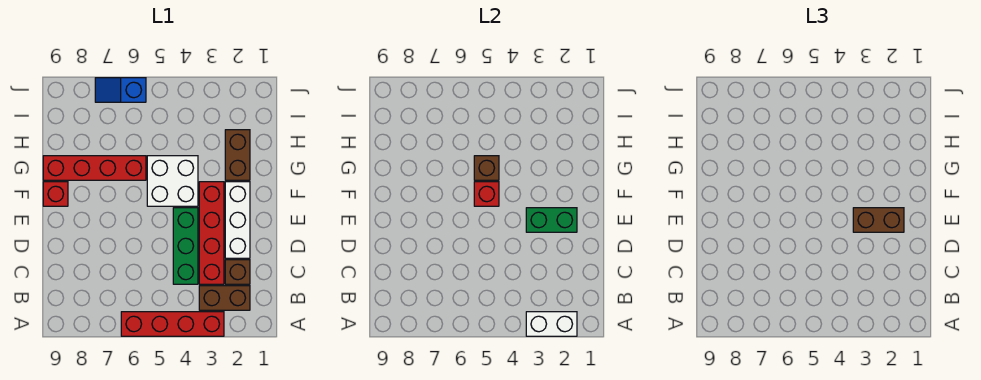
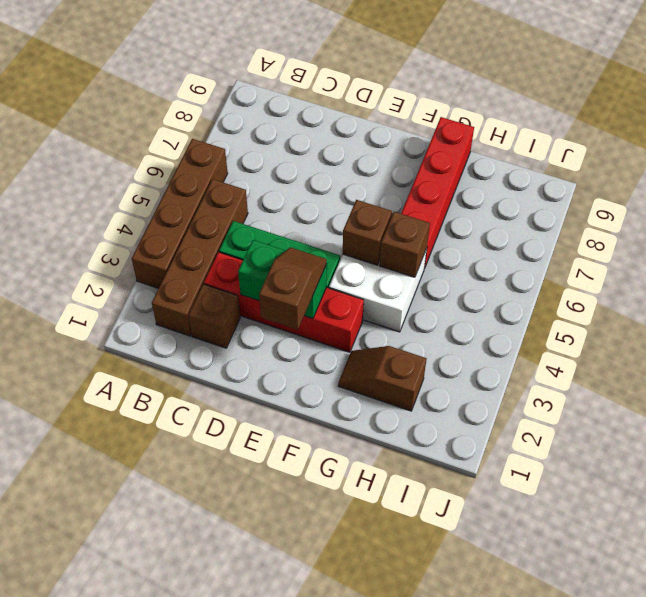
white brick A2:A3 level 2 -> none
red brick A3:A6 level 1 -> brown brick A3:A6 level 1
brown brick B2:B3 level 1 -> brown brick B2:B5 level 1
white brick D2:F2 level 1 -> none
green brick E2:E3 level 2 -> green brick D3:E3 level 2
brown brick E2:E3 level 3 -> brown slope E2:E3 level 3 top 2
red brick F5 level 2 -> brown brick F5 level 2
red brick F9 level 1 -> none
brown brick G2:H2 level 1 -> brown slope G2:H2 level 1 top H
blue slope J6:J7 level 1 top 6 -> none

